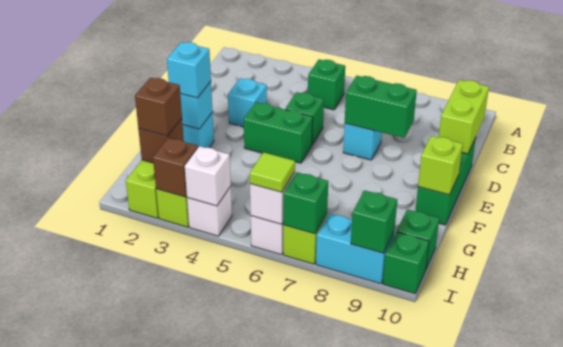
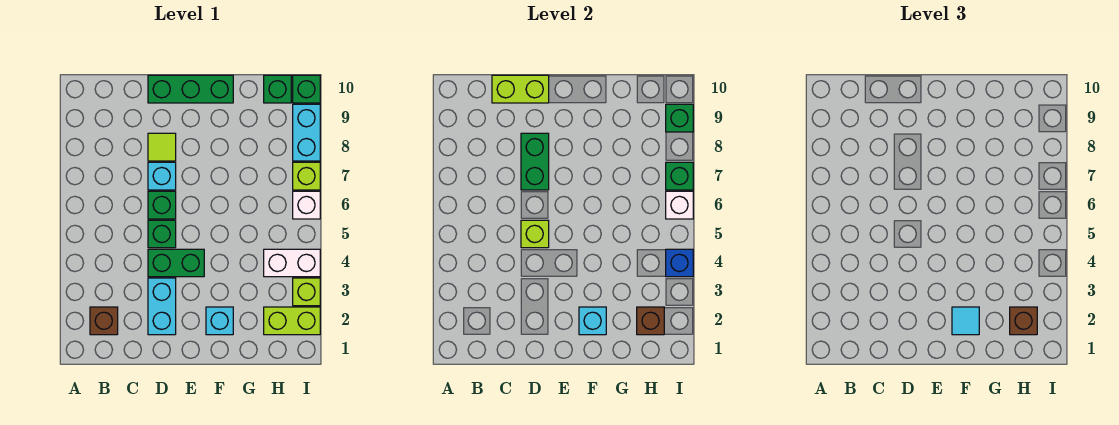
green brick B5 level 1 -> green brick D6 level 1
cyan brick D3 level 1 -> cyan brick D2:D3 level 1
green brick E4:E5 level 1 -> green brick D4:E4 level 1
cyan brick F2 level 3 -> cyan tile F2 level 3
lime brick F10 level 2 -> lime brick D5 level 2
brown brick I3 level 2 -> brown brick B2 level 1
white brick I4 level 1 -> white brick H4:I4 level 1
white brick I4 level 2 -> blue brick I4 level 2
lime tile I6 level 3 -> lime tile D8 level 1

